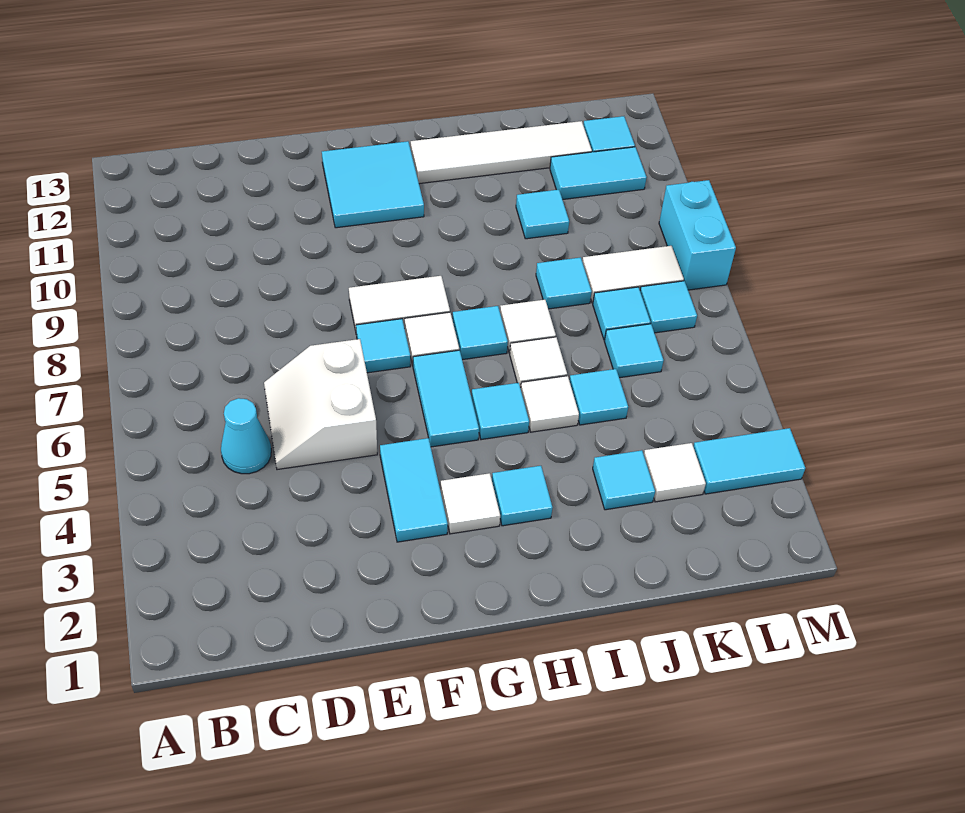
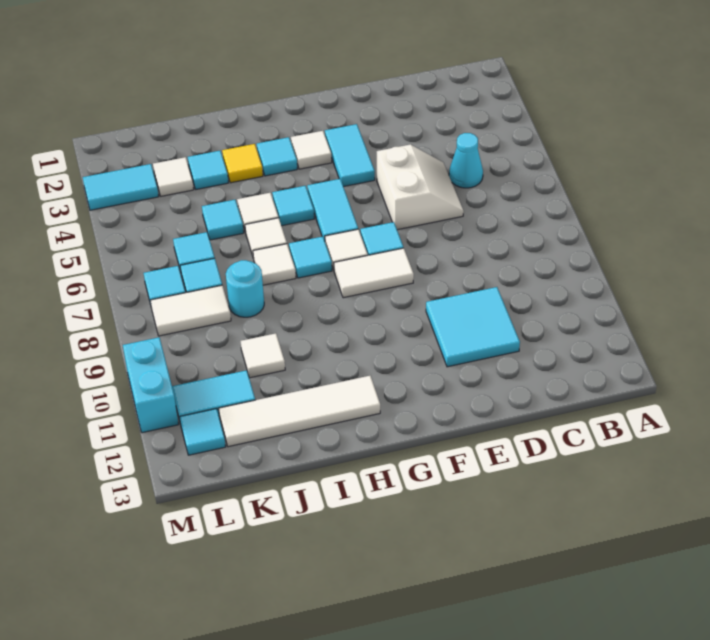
cyan tile F11:G12 level 1 -> cyan tile D10:E11 level 1
none -> yellow tile I3 level 1
cyan tile J8 level 1 -> cyan round brick J8 level 1
cyan tile J10 level 1 -> white tile J10 level 1
cyan brick M8:M9 level 1 -> cyan brick M10:M11 level 1

